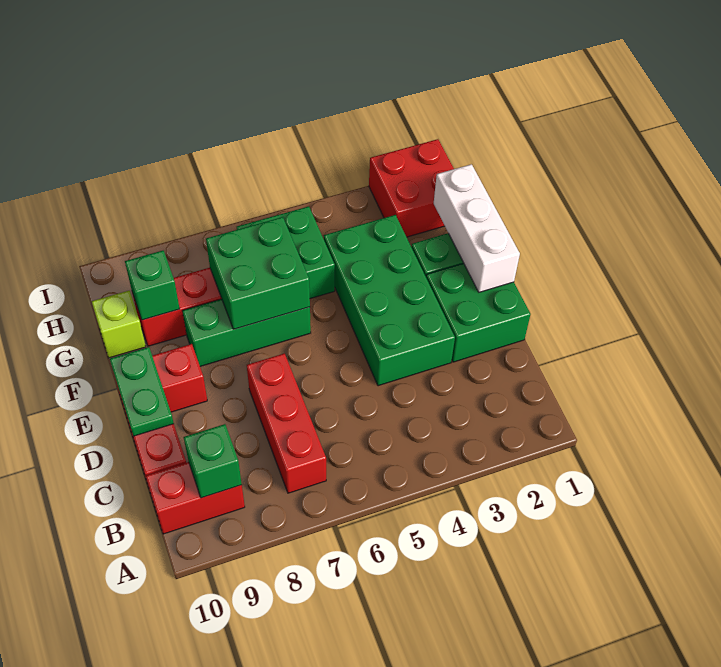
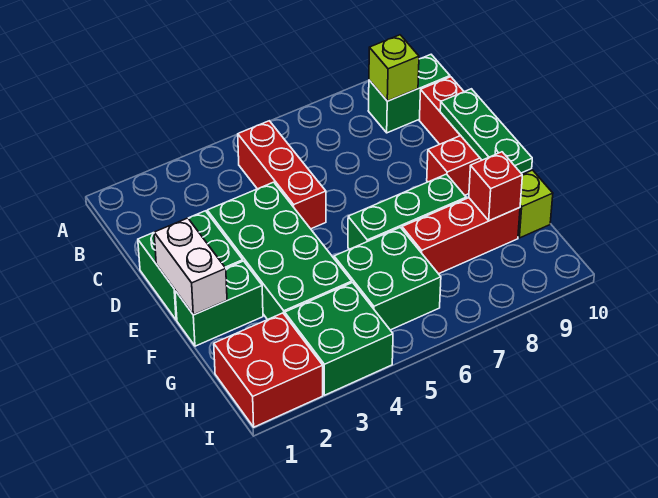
red brick B7:D7 level 1 -> red brick B5:D5 level 1
red brick B9:B10 level 1 -> green brick B9:B10 level 1
green brick B9 level 2 -> lime brick B9 level 2
green plate D10:E10 level 2 -> green plate D10:F10 level 2
white brick E1:G1 level 2 -> white brick E1:F1 level 2
green brick F6:G7 level 2 -> green brick H3:I4 level 1
green brick G9 level 2 -> red brick G9 level 2

